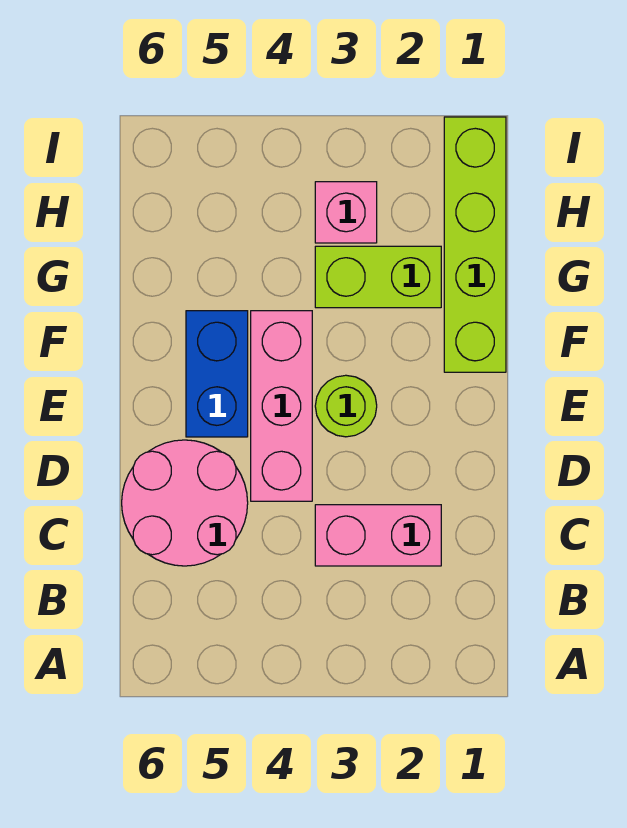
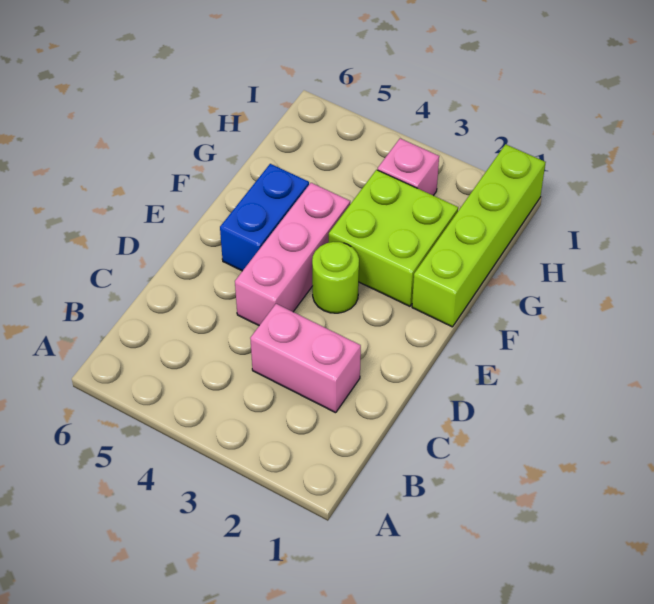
pink round brick C5:D6 level 1 -> none
lime brick G2:G3 level 1 -> lime brick F2:G3 level 1

